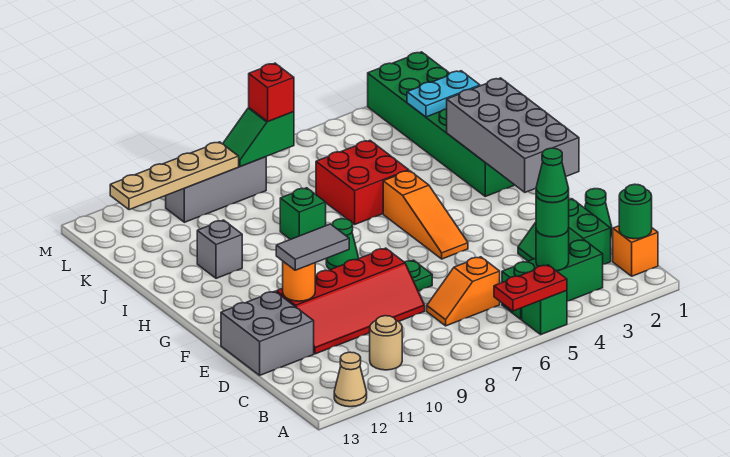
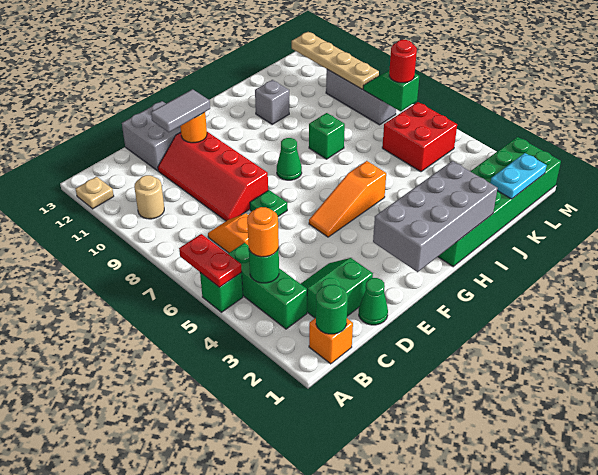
tan cone A12 level 1 -> tan plate A12 level 1
green round brick B4 level 3 -> orange round brick B4 level 3
green cone B4 level 4 -> none
grey tile E10:E11 level 3 -> grey tile D11:E11 level 3
red brick I5:J6 level 1 -> red brick K5:L6 level 1
cyan plate K1:K2 level 2 -> cyan plate K1:L1 level 2
red brick L7 level 3 -> red round brick L7 level 3

